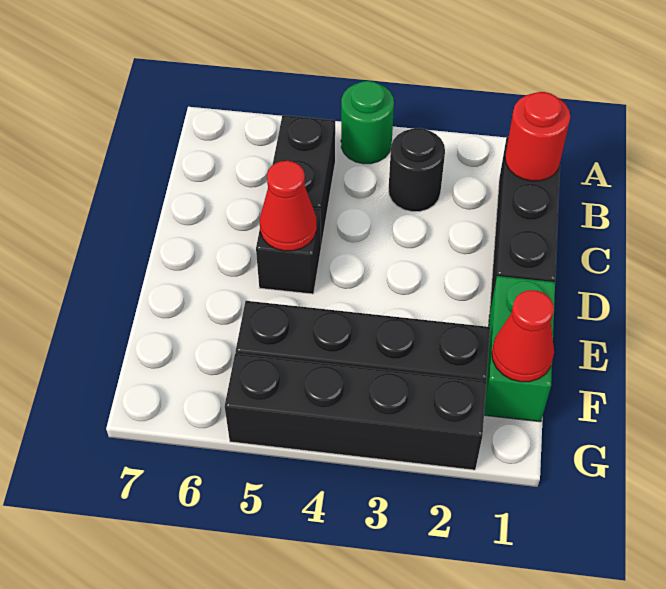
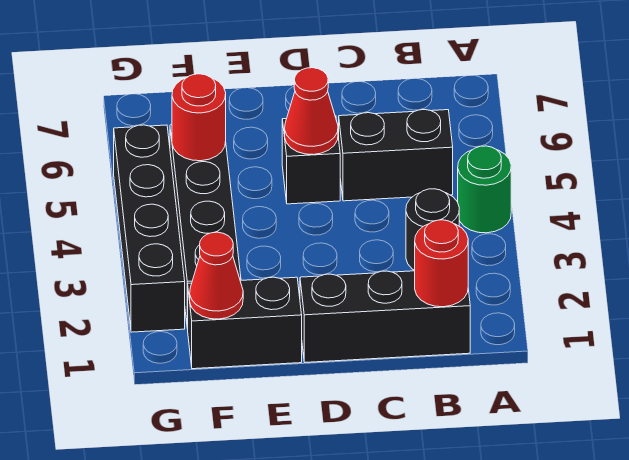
green brick E1:F1 level 1 -> black brick E1:F1 level 1
none -> red round brick F5 level 2

